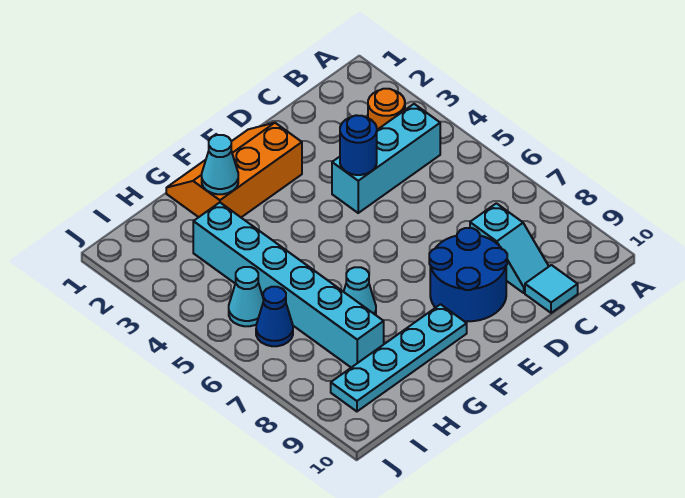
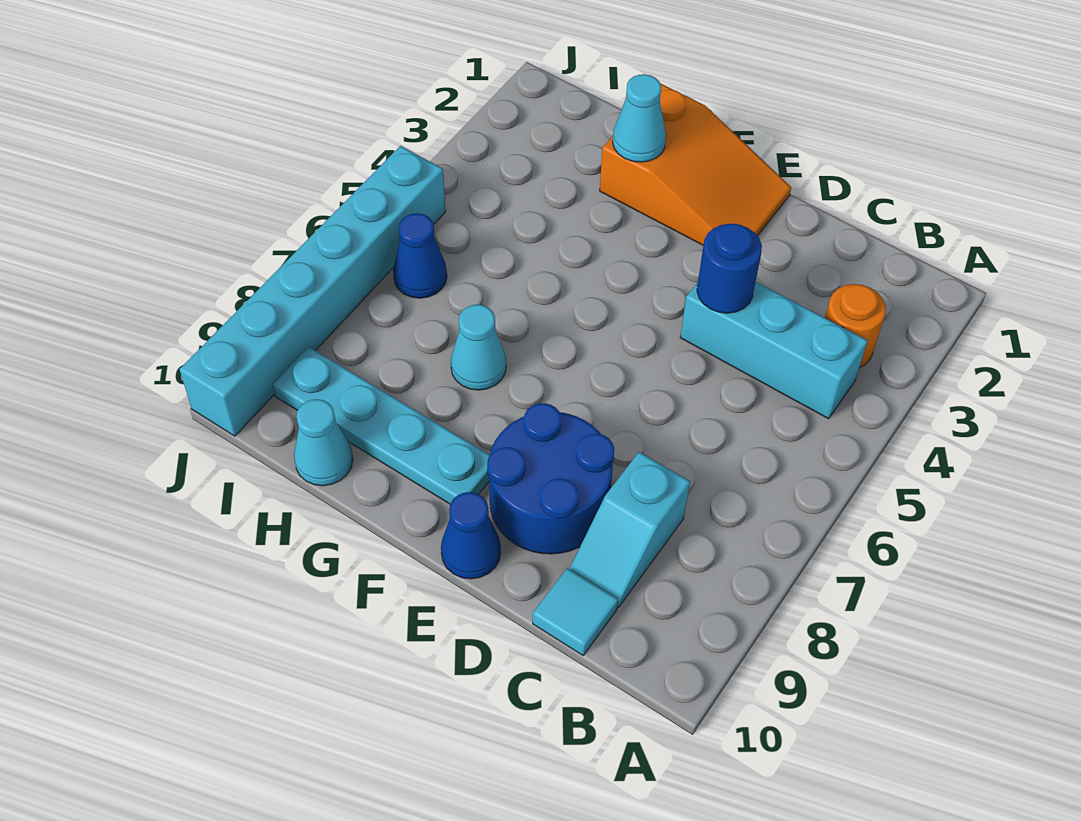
orange slope E1:G2 level 1 top 2 -> orange slope E1:G2 level 1 top G
none -> blue cone E10 level 1
cyan brick H3:H8 level 1 -> cyan brick J5:J10 level 1
cyan cone I5 level 1 -> cyan cone H10 level 1

